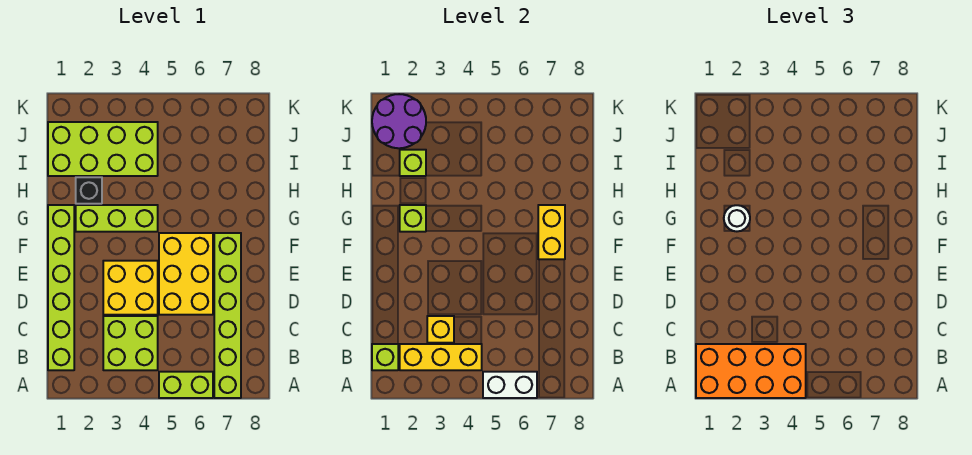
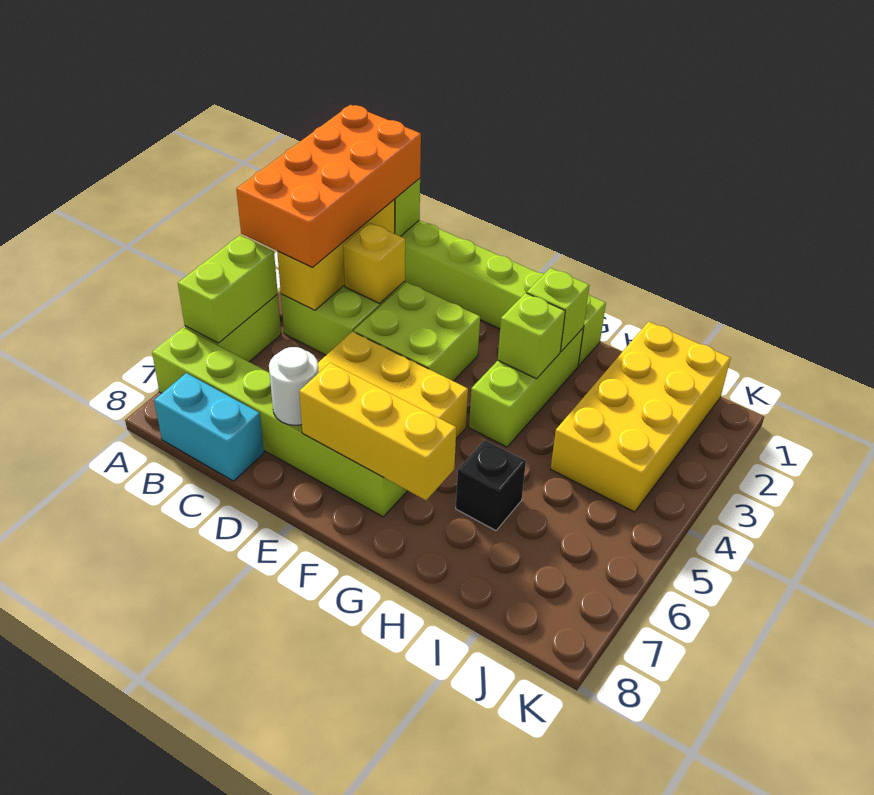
white brick A5:A6 level 2 -> lime brick A5:A6 level 2
none -> cyan brick B8:C8 level 1
yellow brick D3:E4 level 1 -> lime brick D3:E4 level 1
yellow brick F7:G7 level 2 -> yellow brick E7:G7 level 2
white round brick G2 level 3 -> white round brick D7 level 2
black brick H2 level 1 -> black brick H6 level 1
lime brick I1:J4 level 1 -> yellow brick I1:J4 level 1
lime brick I2 level 2 -> lime brick G3 level 2
purple round brick J1:K2 level 2 -> none

